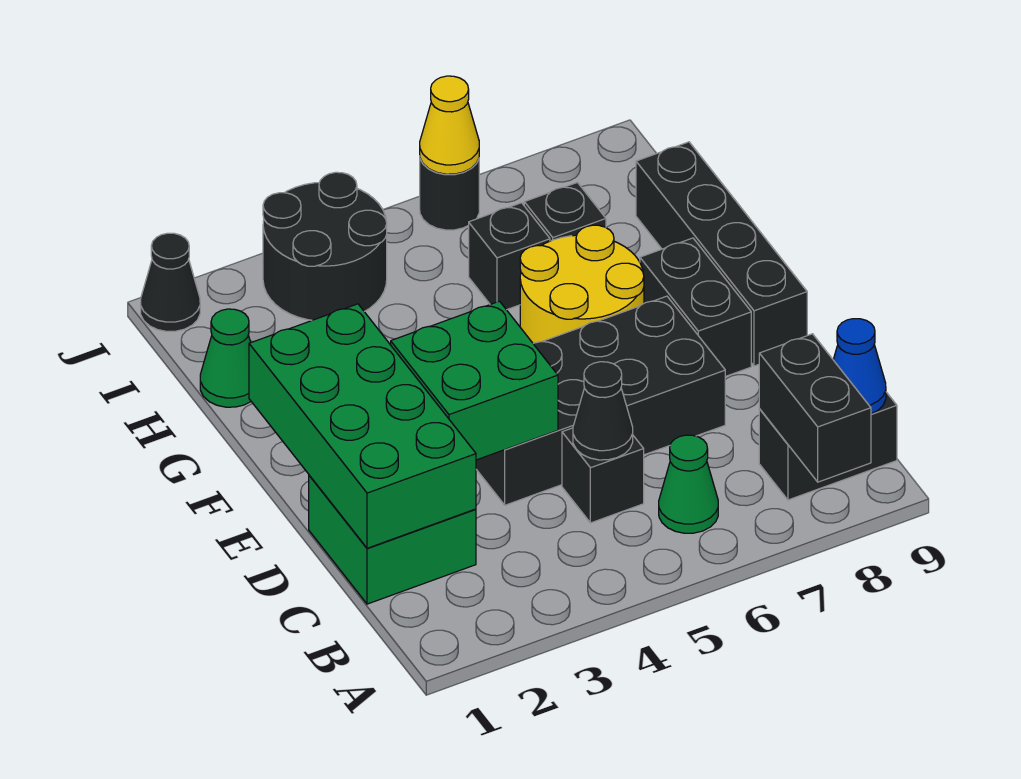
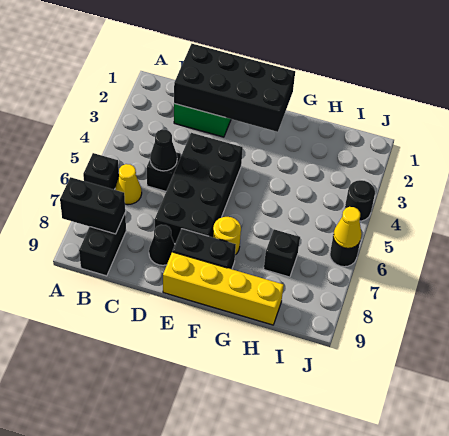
green cone B6 level 1 -> yellow cone B6 level 1
blue cone B9 level 2 -> none
green brick C1:F2 level 2 -> black brick C1:F2 level 2
green brick D3:E4 level 2 -> none
black brick E9:H9 level 1 -> yellow brick E9:H9 level 1
yellow round brick F6:G7 level 1 -> yellow round brick F7 level 1
green cone H1 level 1 -> none
black brick H6 level 1 -> black brick A6 level 1
black round brick I3:J4 level 1 -> black round brick J4 level 1
black cone J1 level 1 -> black cone D8 level 1

